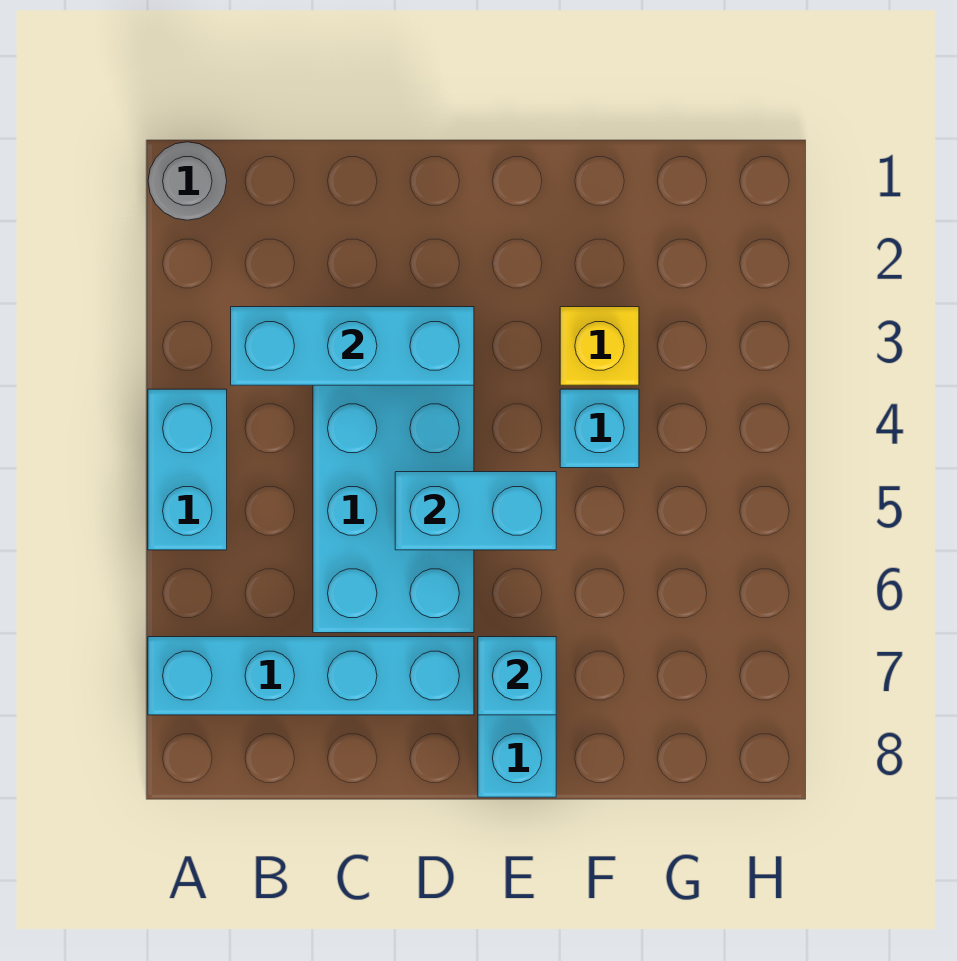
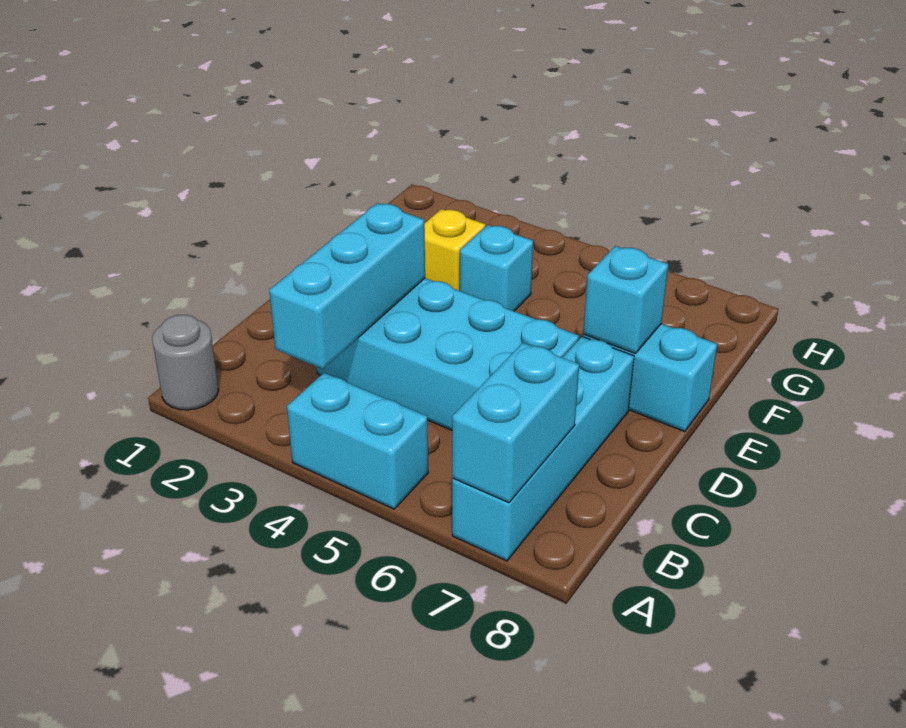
cyan brick D5:E5 level 2 -> cyan brick A7:B7 level 2

